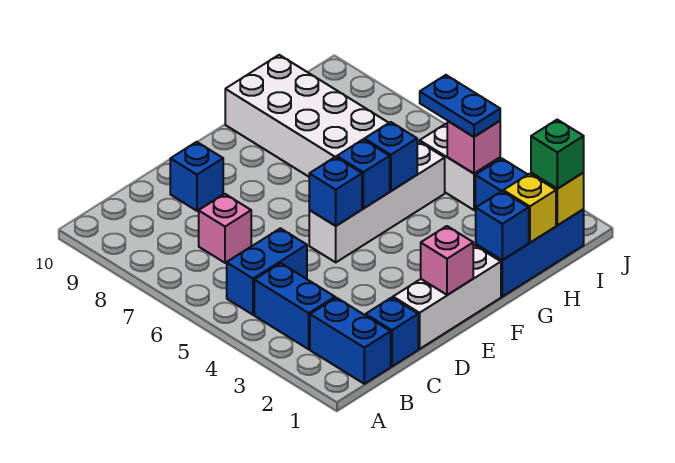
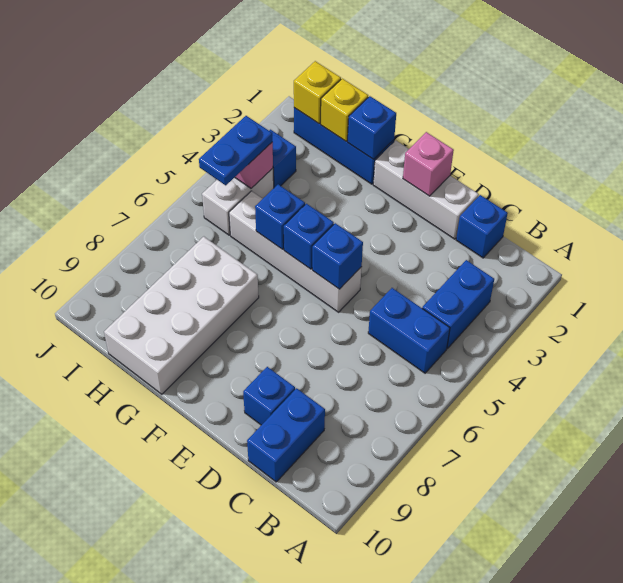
blue brick B1:B2 level 1 -> blue brick C9:C10 level 1
pink brick C7 level 1 -> none
green brick I1 level 3 -> none

